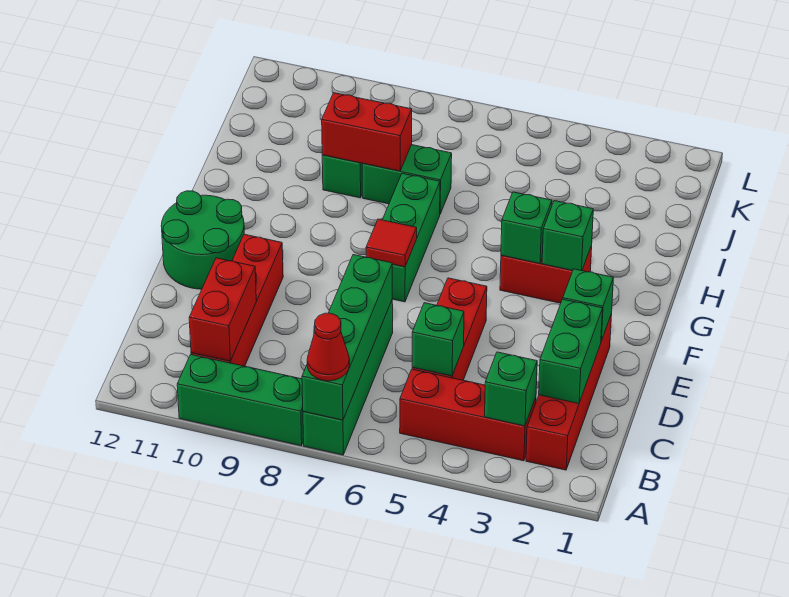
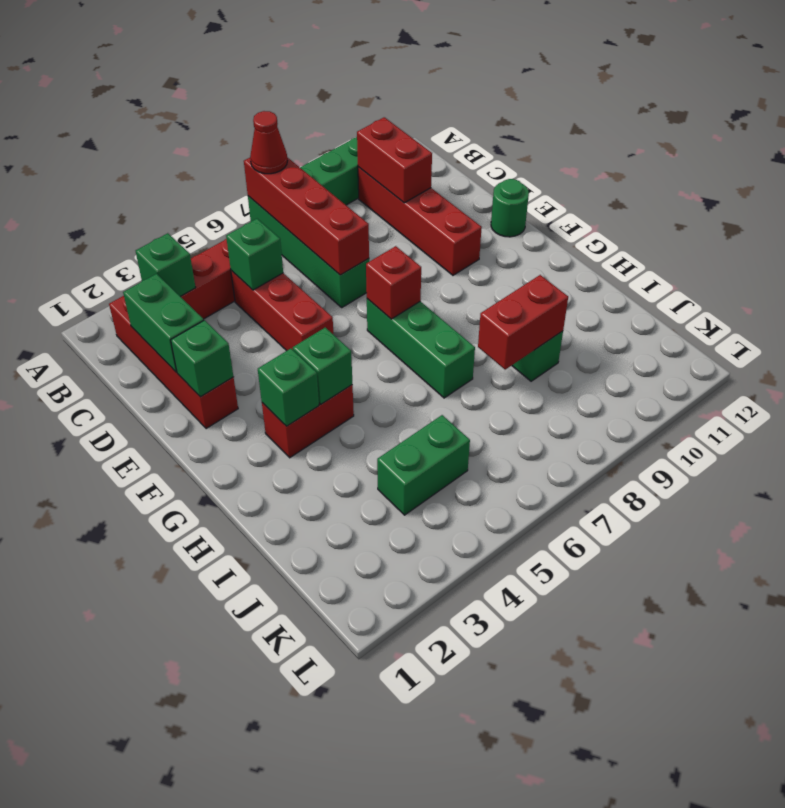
green brick A7:D7 level 2 -> red brick A7:D7 level 2
green round brick E11:F12 level 1 -> green round brick E12 level 1
red tile F7 level 2 -> red brick F7 level 2
green brick I7:I8 level 1 -> green brick J4:J5 level 1

